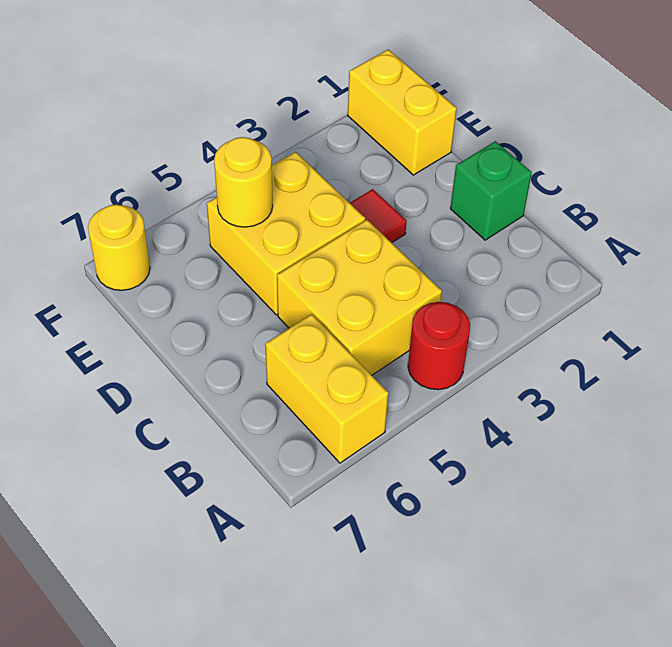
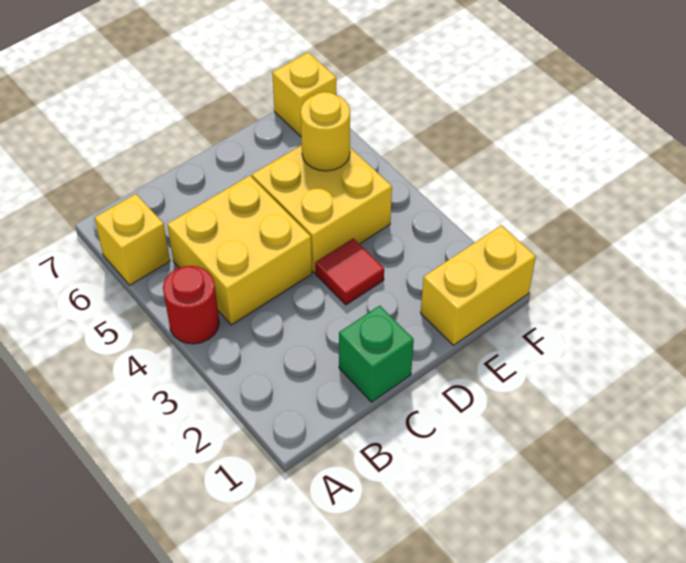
yellow brick A6:B6 level 1 -> yellow brick A6 level 1
yellow round brick F7 level 1 -> yellow brick F7 level 1

